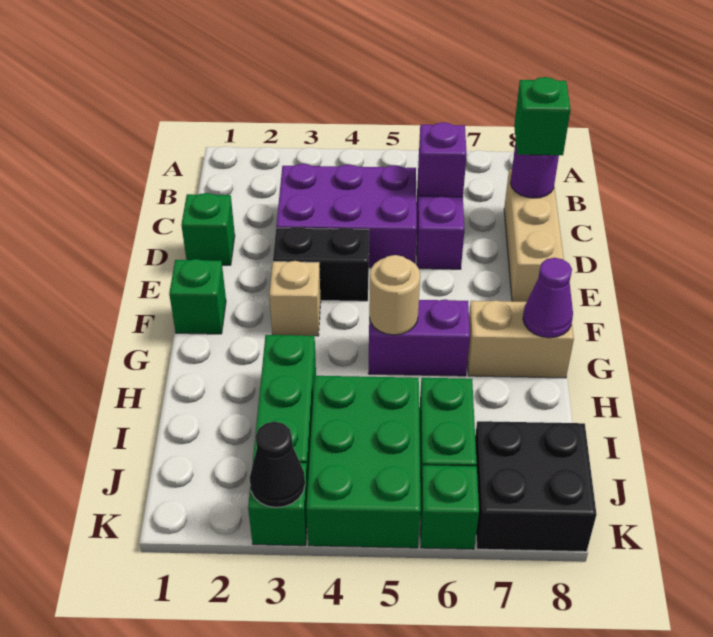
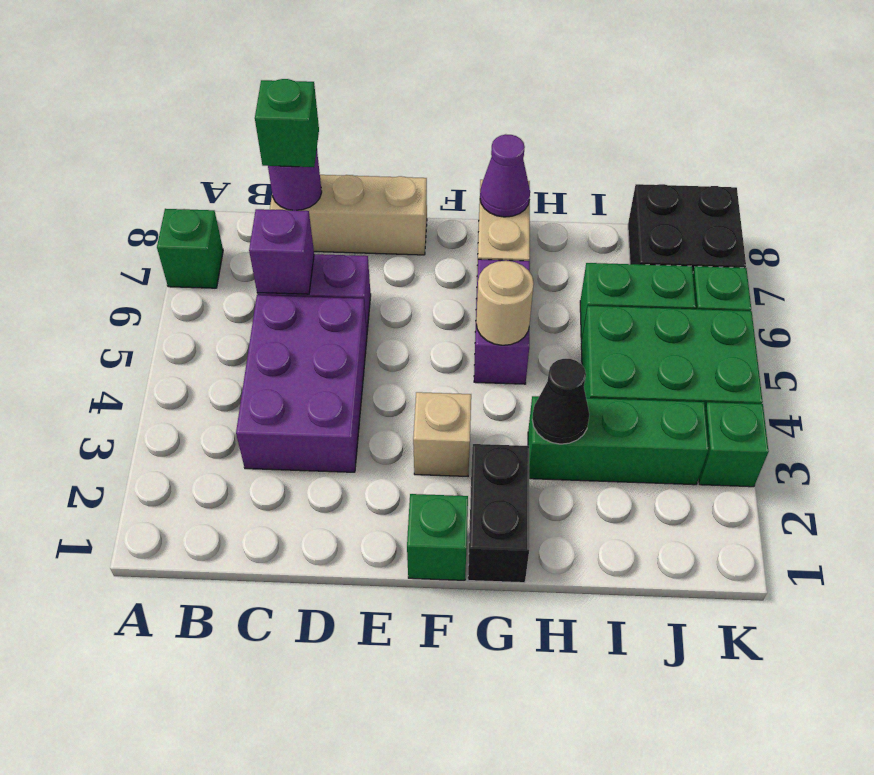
green brick D1 level 1 -> green brick A7 level 1
black brick E3:E4 level 1 -> black brick G1:G2 level 1
black cone K3 level 2 -> black cone H3 level 2

